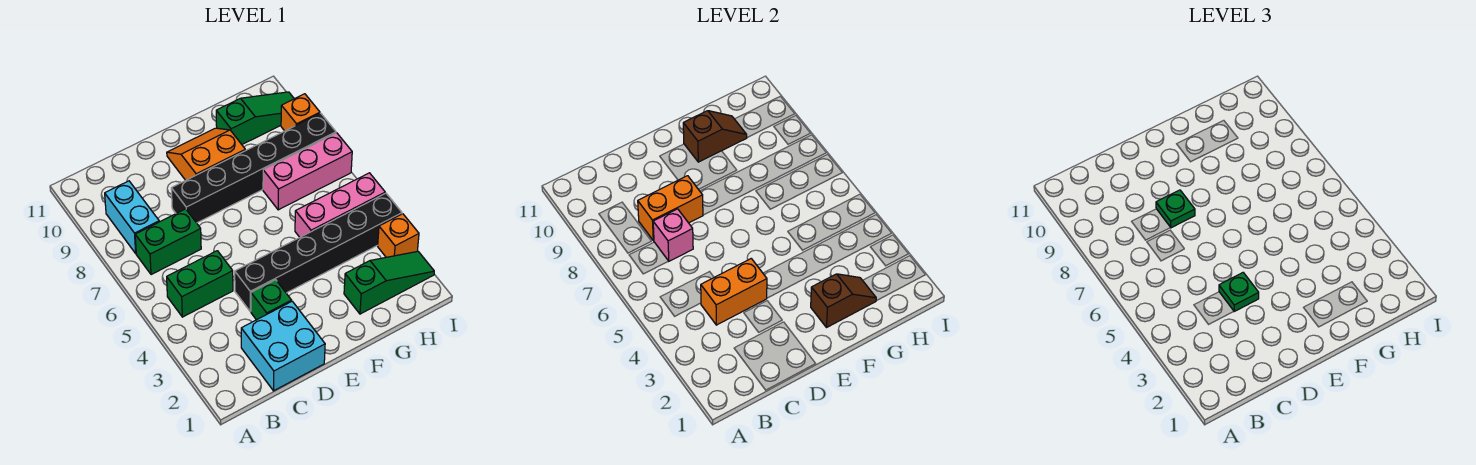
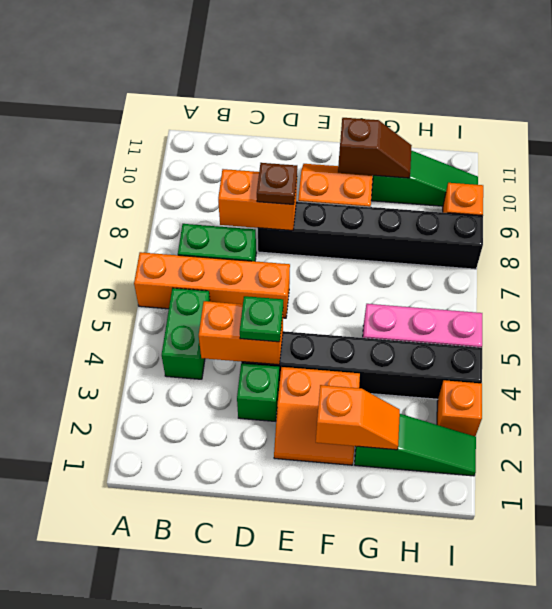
none -> orange brick A6:D6 level 1
green brick B5:C5 level 1 -> green brick B4:B5 level 1
cyan brick B8:B9 level 1 -> none
cyan brick C1:D2 level 1 -> none
pink brick C7 level 2 -> none
green plate D8 level 3 -> brown plate D8 level 3
none -> orange slope E2:F3 level 1 top 3
brown slope F2:G2 level 2 top F -> orange slope F2:G2 level 2 top F
pink brick G7:I7 level 1 -> none

